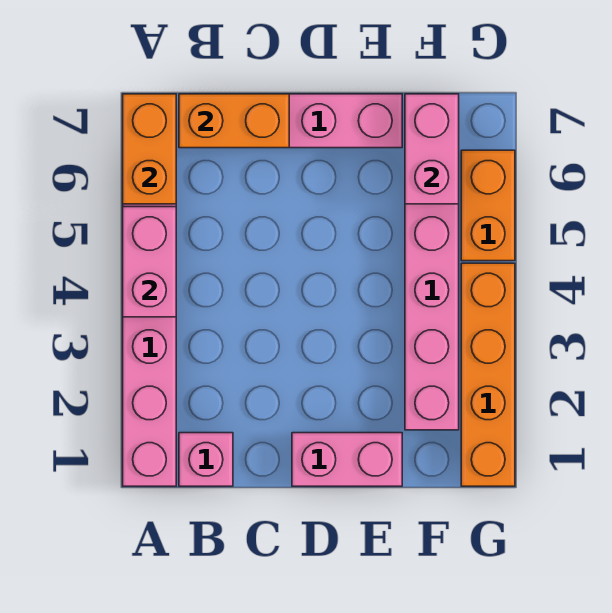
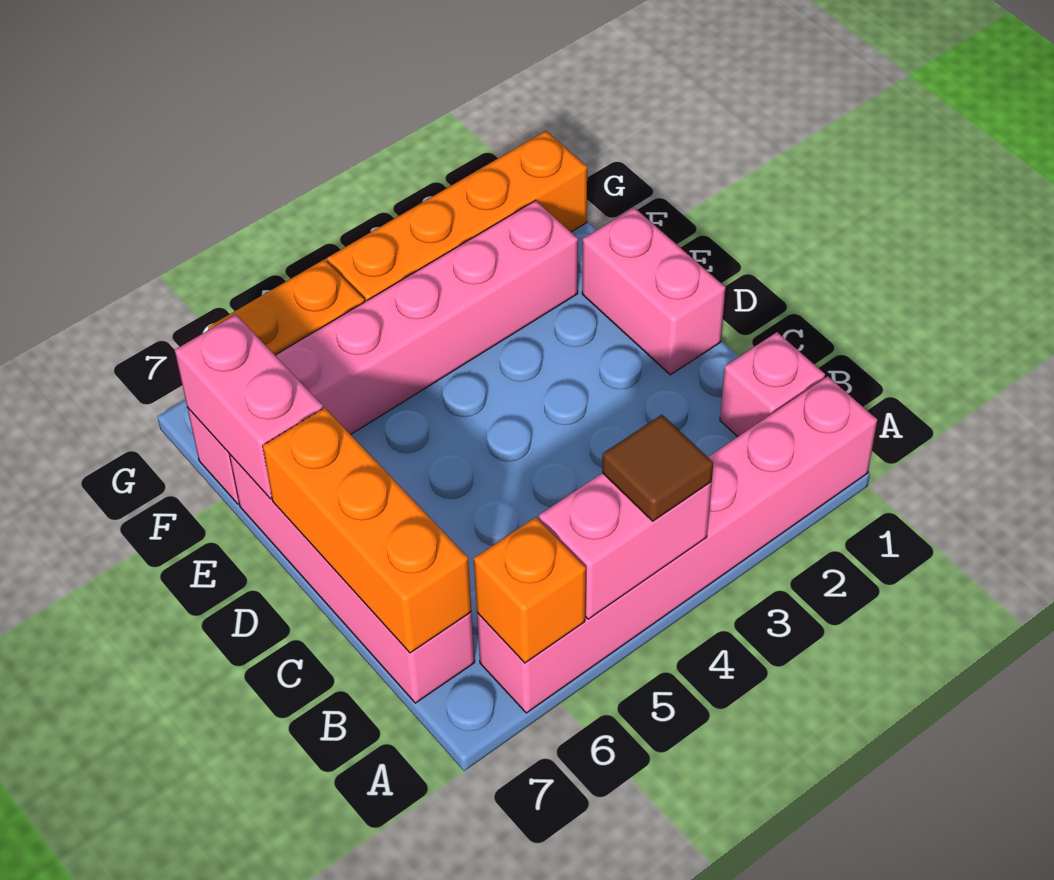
none -> brown tile A4 level 3
orange brick A6:A7 level 2 -> orange brick A6 level 2
orange brick B7:C7 level 2 -> orange brick B7:D7 level 2
pink brick F6:F7 level 2 -> pink brick E7:F7 level 2

